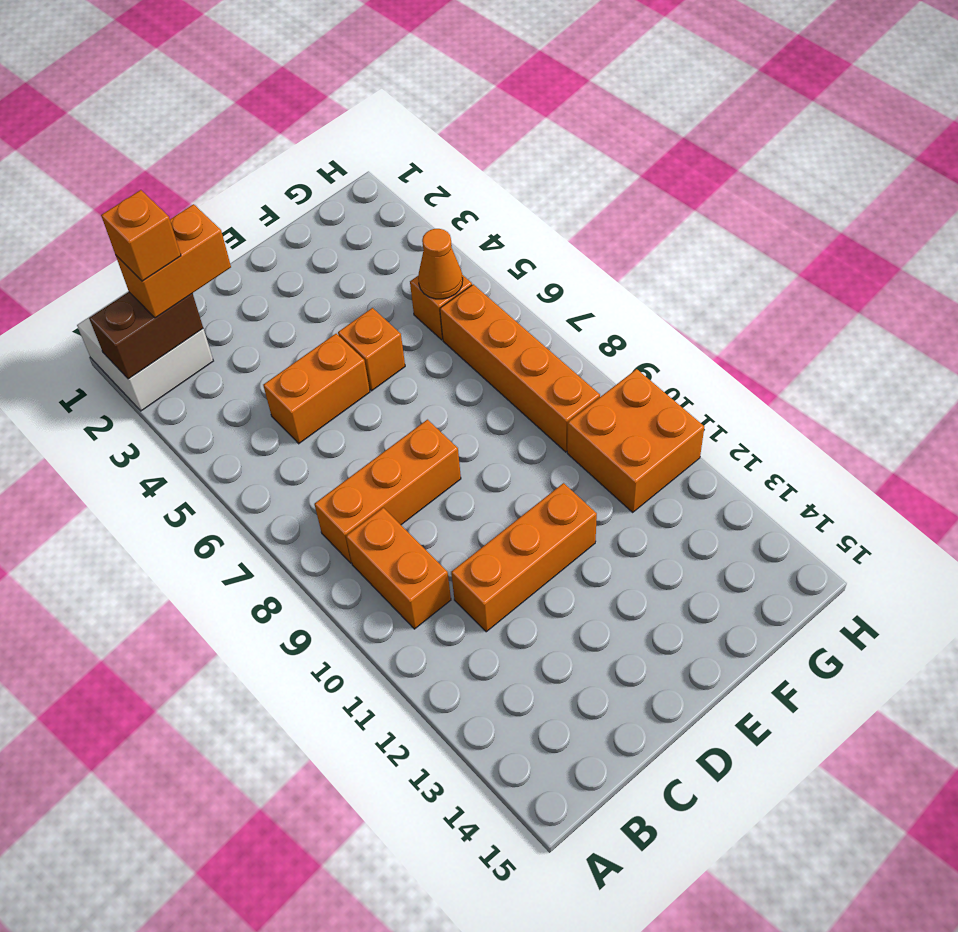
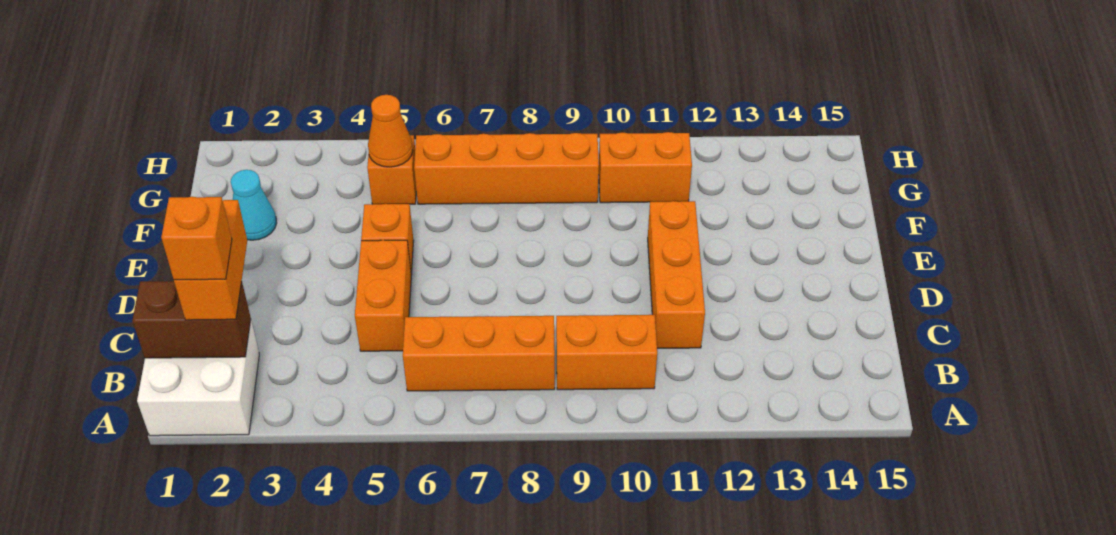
brown brick A2:B2 level 2 -> brown brick B1:B2 level 2
orange brick B8:D8 level 1 -> orange brick B6:B8 level 1
none -> cyan cone F2 level 1
orange brick G10:H11 level 1 -> orange brick G10:G11 level 1

